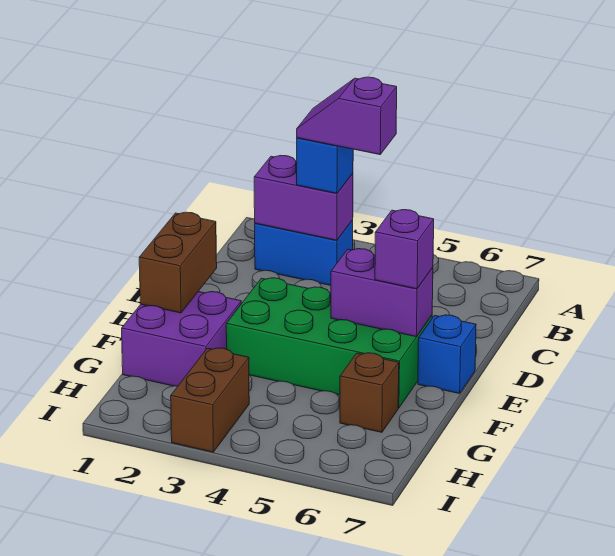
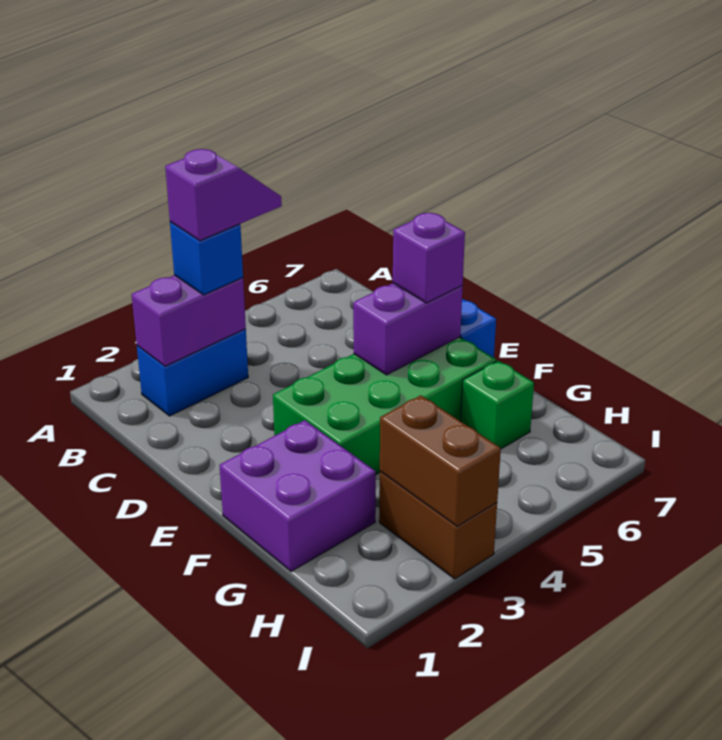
purple slope B3:B4 level 4 top 4 -> purple slope B3:B4 level 4 top 3
brown brick E1:F1 level 2 -> brown brick H3:I3 level 2
brown brick G6 level 1 -> green brick G6 level 1

